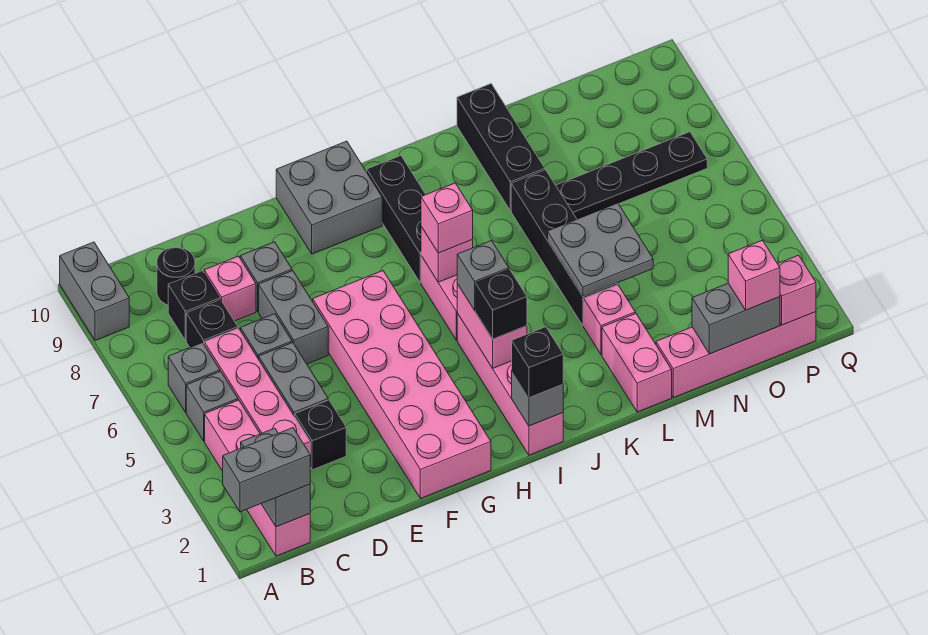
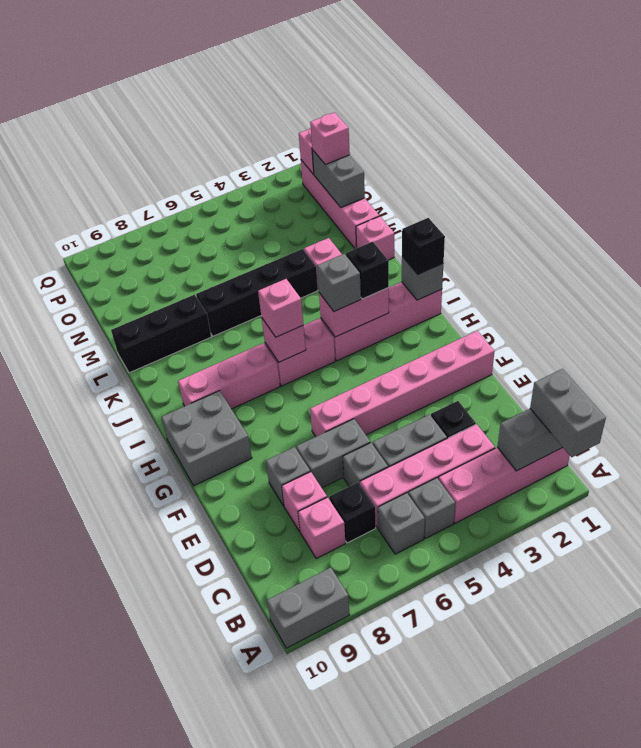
black brick C8 level 1 -> pink brick C8 level 1
black round brick C9 level 1 -> none
pink brick F1:G6 level 1 -> pink brick F1:F6 level 1
black brick I7:I9 level 1 -> pink brick I7:I9 level 1
pink brick L1:L2 level 1 -> pink brick L1 level 1
grey plate L4:M5 level 2 -> none
black plate M7:P7 level 1 -> none

